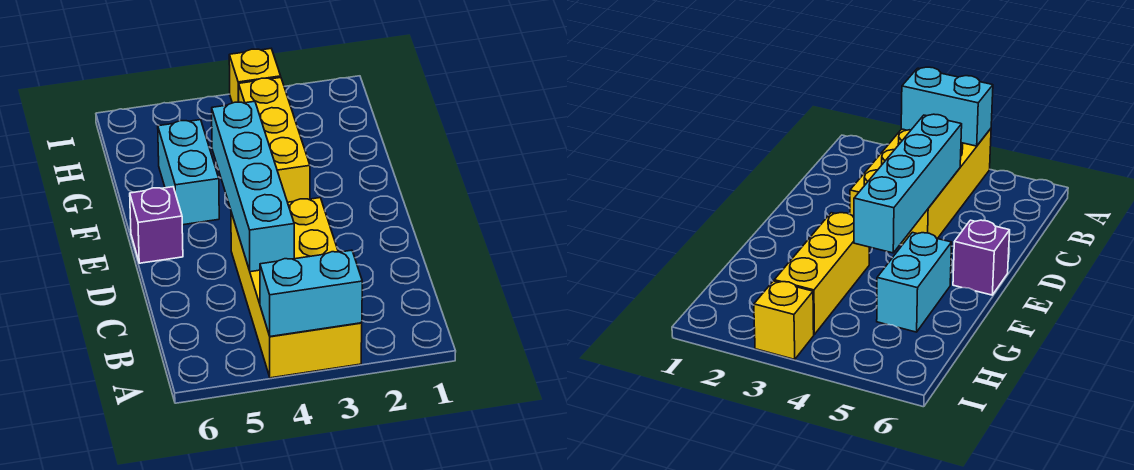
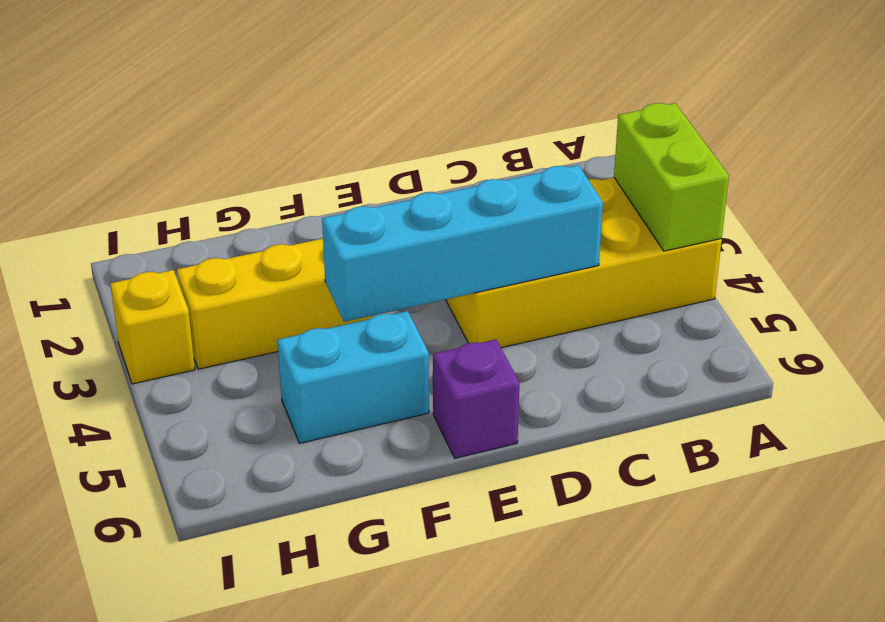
cyan brick A3:A4 level 2 -> lime brick A3:A4 level 2

